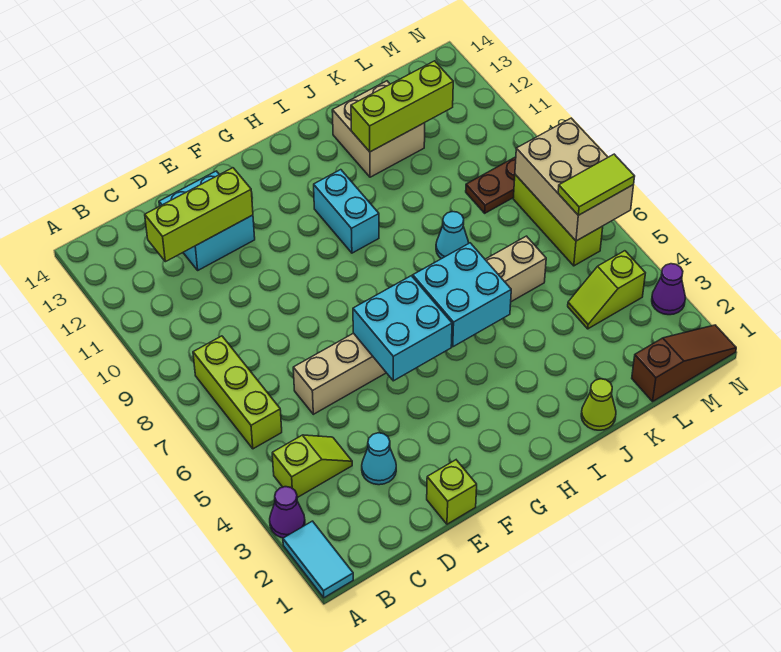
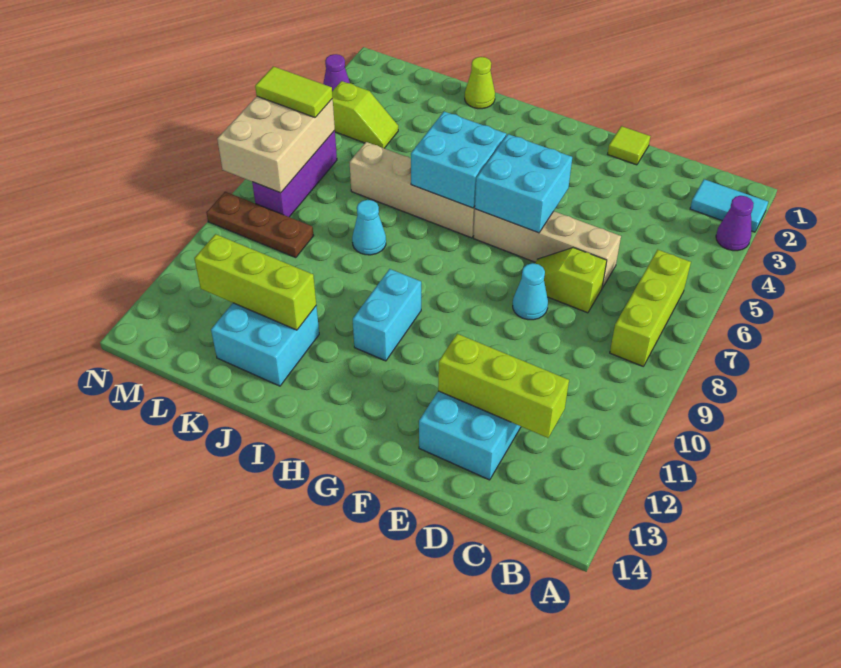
cyan tile A1:A2 level 1 -> cyan tile A2:B2 level 1
lime slope B4:C4 level 1 top B -> lime slope D7:E7 level 1 top D
cyan cone D3 level 1 -> cyan cone E8 level 1
lime brick E1 level 1 -> lime tile E1 level 1
tan brick J12:K13 level 1 -> cyan brick J12:K13 level 1
brown slope L1:N1 level 1 top L -> none
lime brick M6:M8 level 1 -> purple brick M6:M8 level 1

